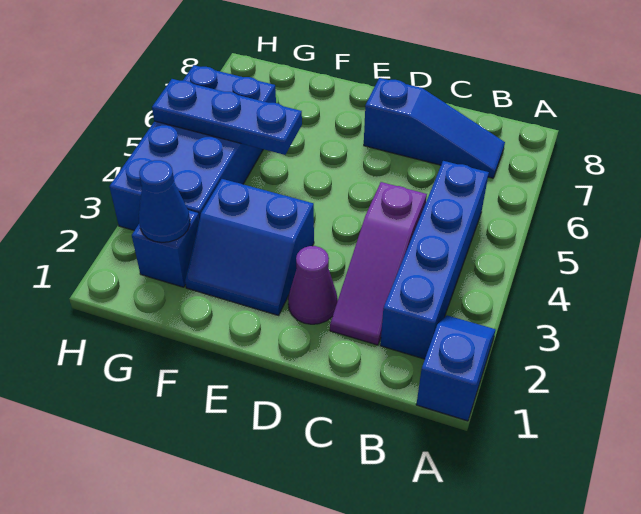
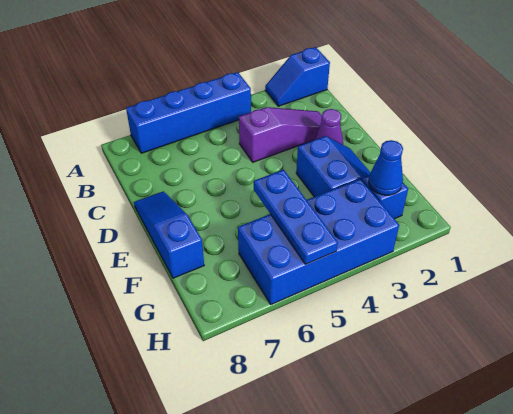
blue brick B2:B5 level 1 -> blue brick A4:A7 level 1
blue slope B7:D7 level 1 top D -> blue slope D8:F8 level 1 top F

